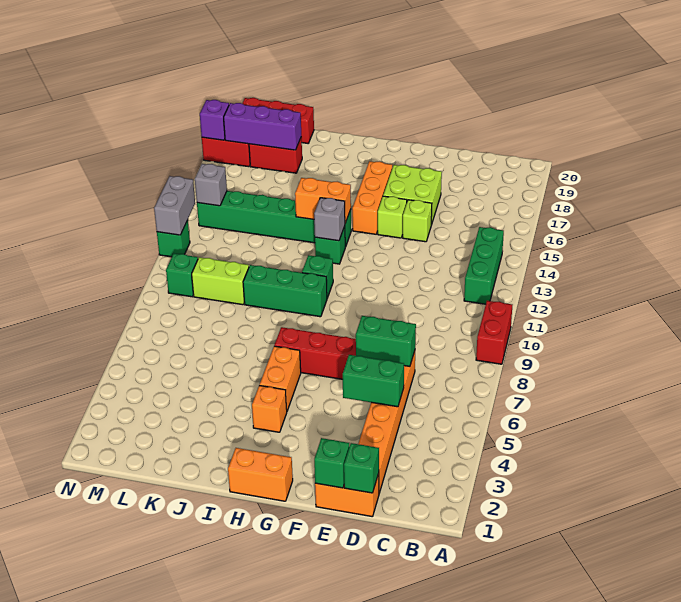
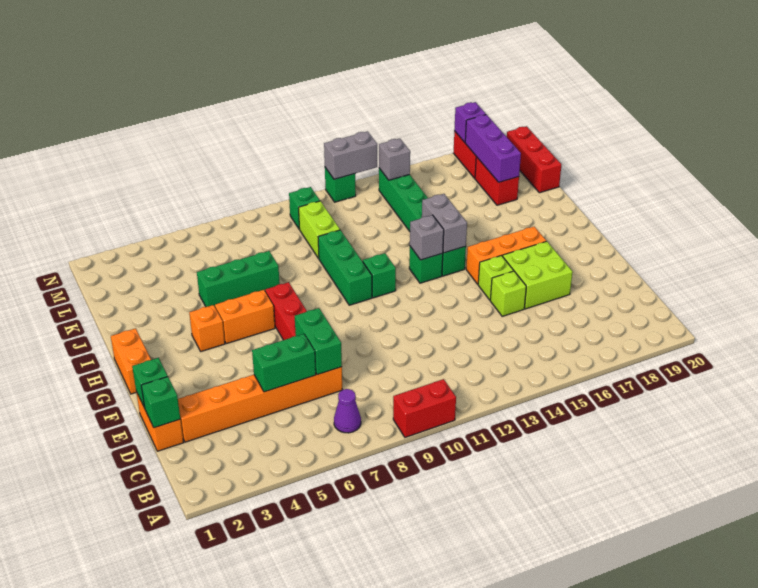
none -> purple cone B7 level 1
green brick B12:B14 level 1 -> green brick J5:J7 level 1
green brick D5:E5 level 2 -> green brick D5:D6 level 2
orange brick H14:I14 level 2 -> grey brick H14:I14 level 2

